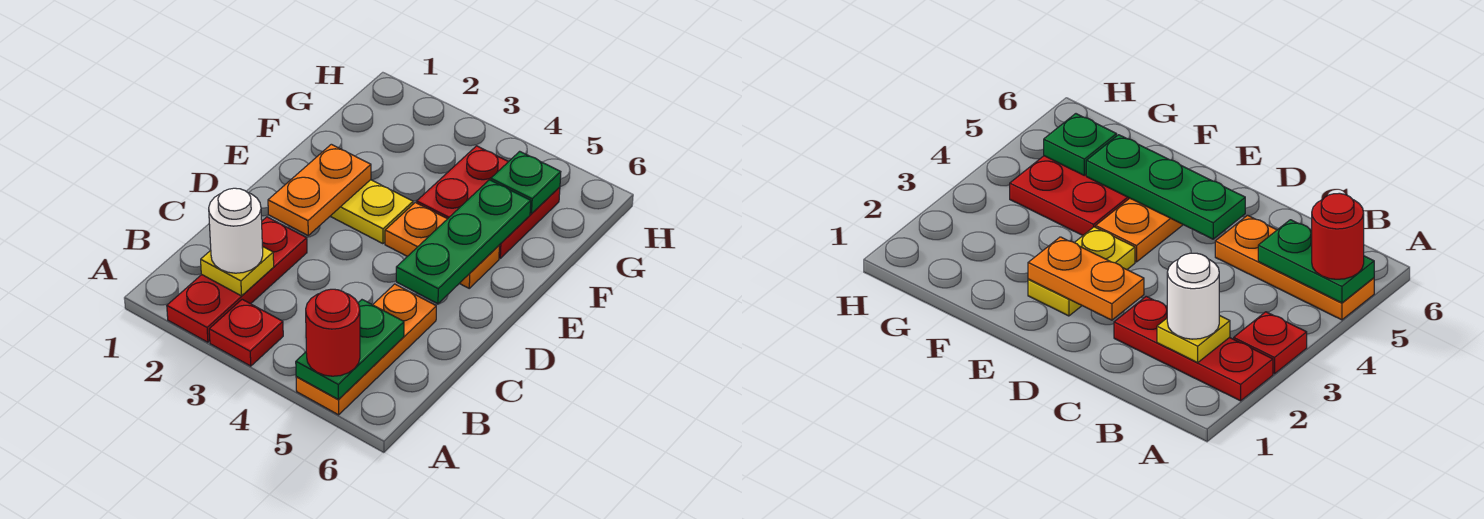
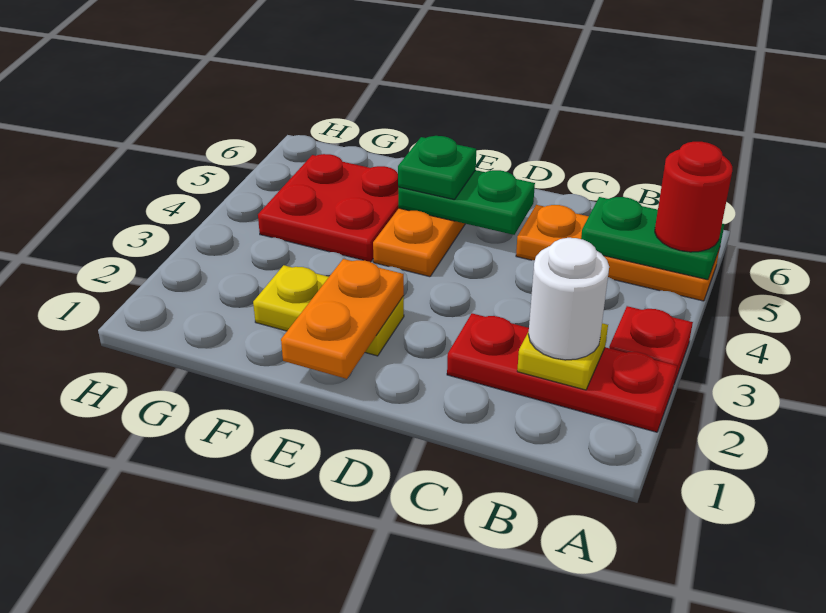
orange plate D2:E2 level 2 -> orange plate E1:E2 level 2
green plate D5:F5 level 2 -> green plate D5:E5 level 2
yellow plate E2:E3 level 1 -> yellow plate E2:F2 level 1
green plate G5 level 2 -> green plate E5 level 3

